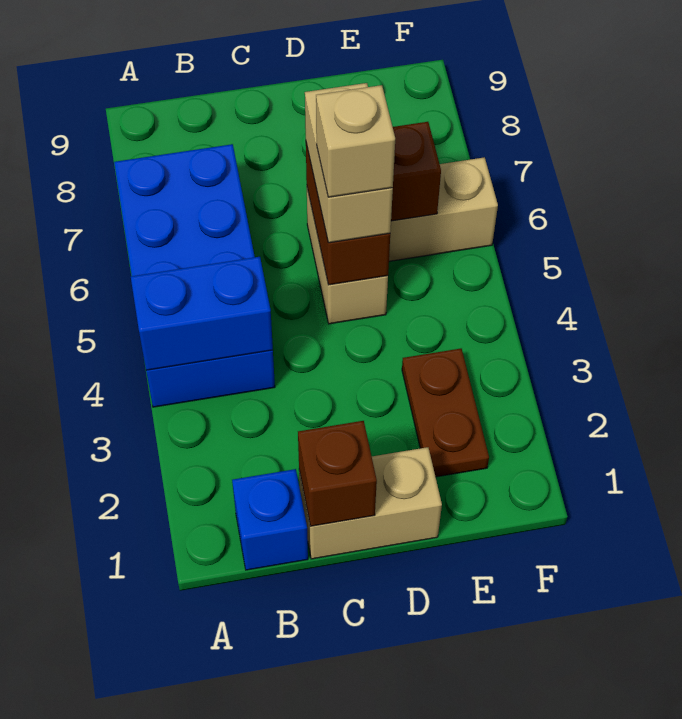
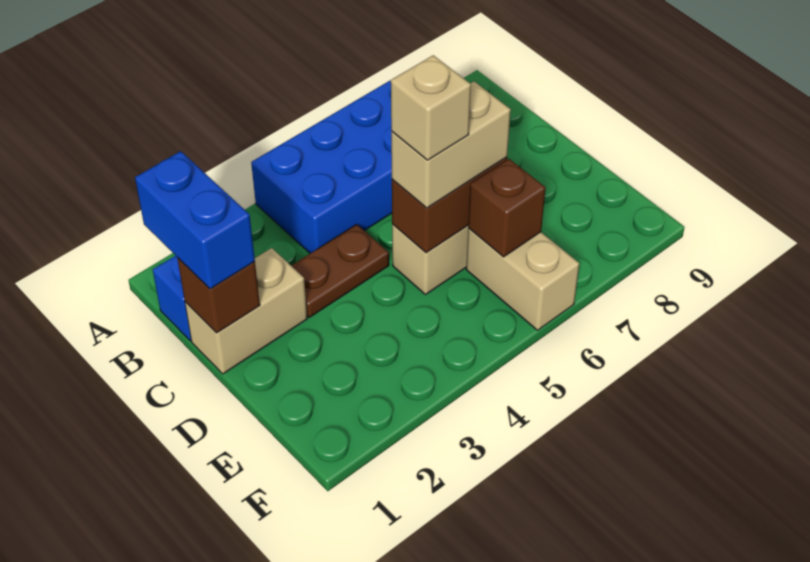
blue brick A4:B4 level 2 -> blue brick B1:C1 level 3
tan brick C1:D1 level 1 -> tan brick C1:C2 level 1
brown plate E2:E3 level 1 -> brown plate C3:C4 level 1

